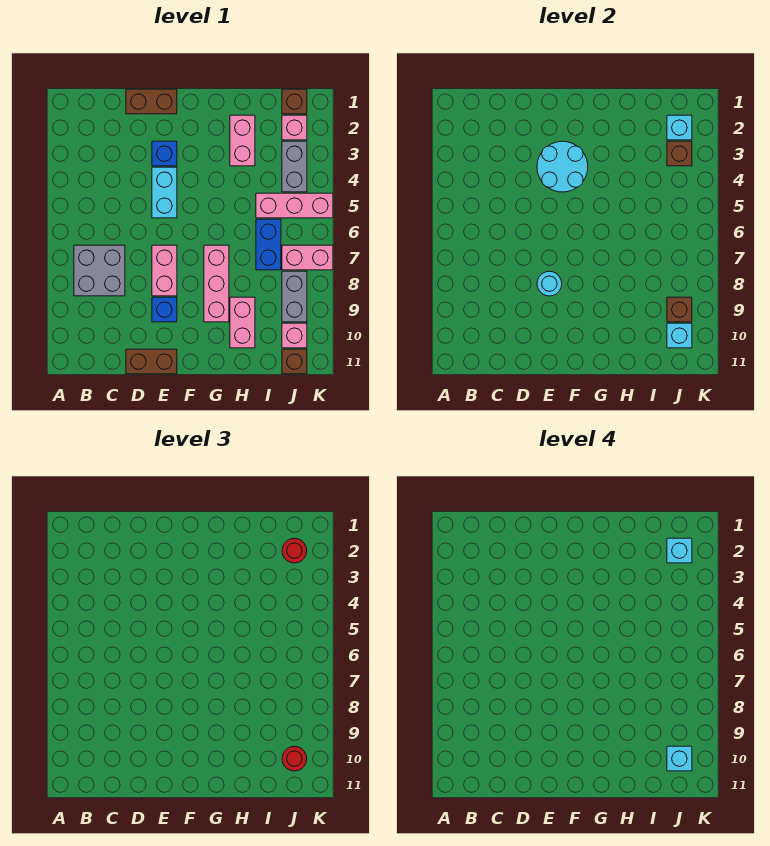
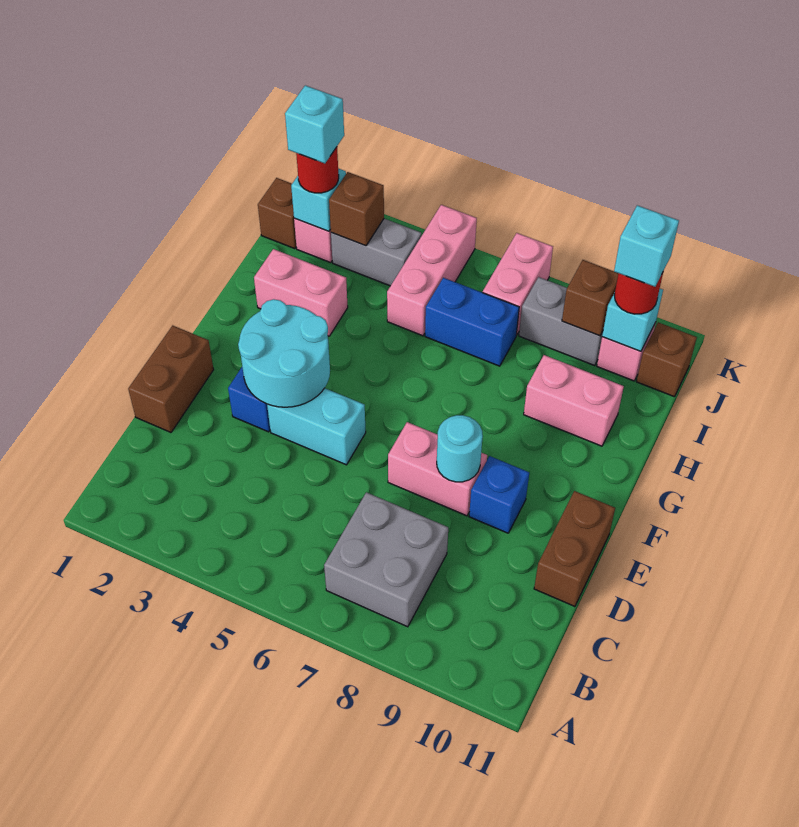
pink brick G7:G9 level 1 -> none

